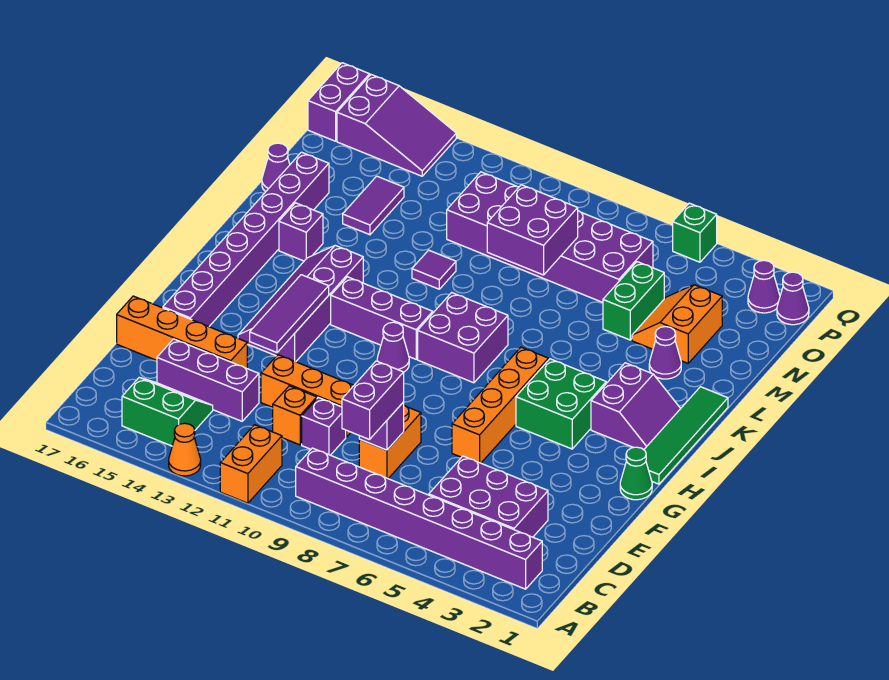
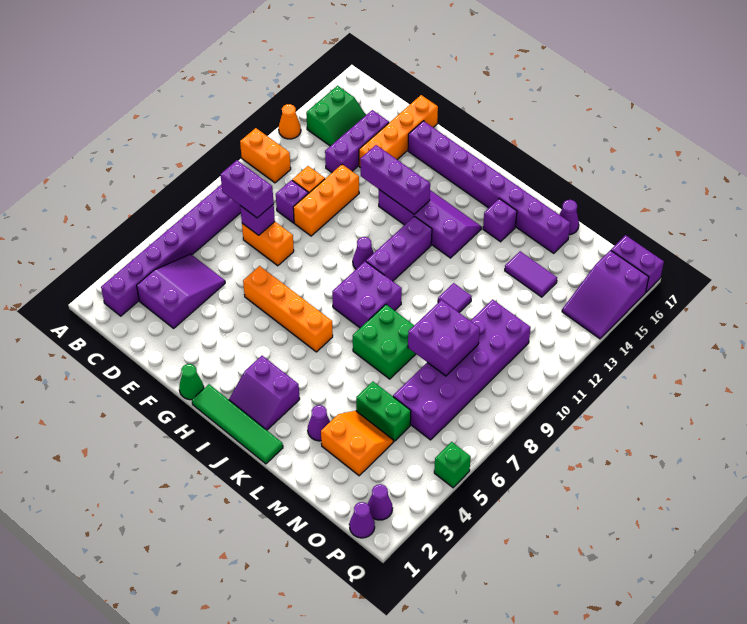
purple brick C3:D5 level 1 -> purple slope C3:D5 level 1 top 3
purple tile F13:H13 level 2 -> purple brick F13:H13 level 2
green brick H4:I5 level 1 -> green brick K7:L8 level 1

